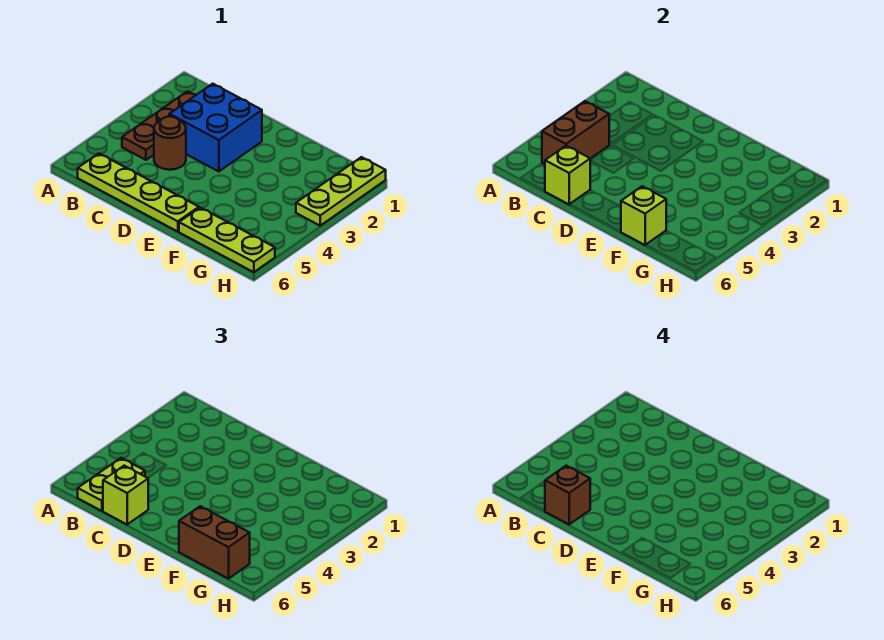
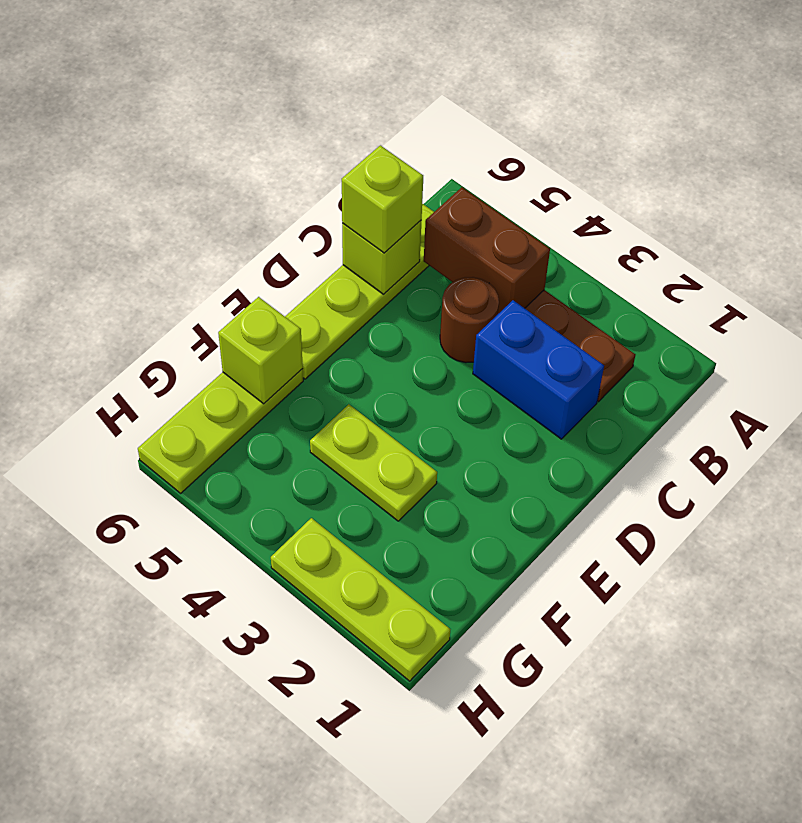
lime plate B5:B6 level 3 -> lime plate F3:F4 level 1
blue brick C2:D3 level 1 -> blue brick C2:C3 level 1
brown brick C6 level 4 -> none
brown brick F6:G6 level 3 -> none

